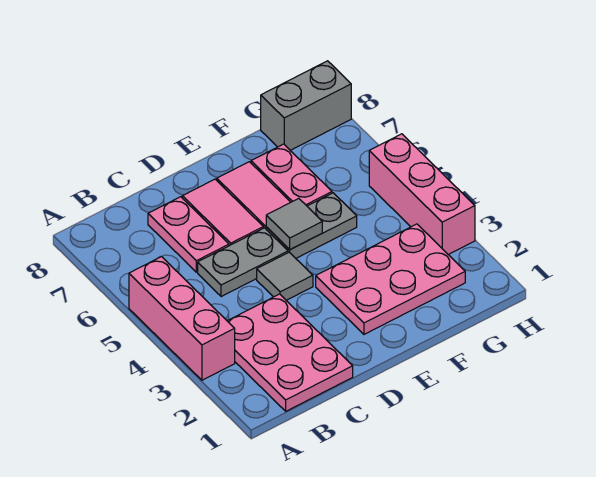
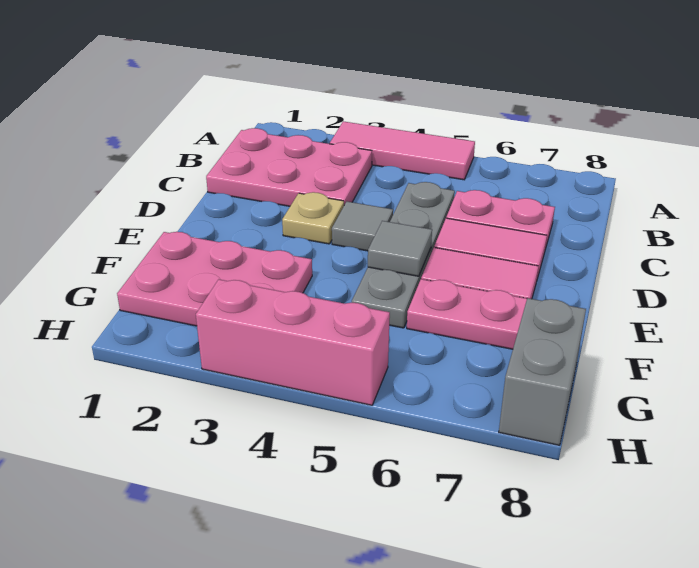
pink brick A3:A5 level 1 -> pink tile A3:A5 level 1
none -> tan plate D3 level 1
pink plate E2:G3 level 1 -> pink plate F1:G3 level 1

